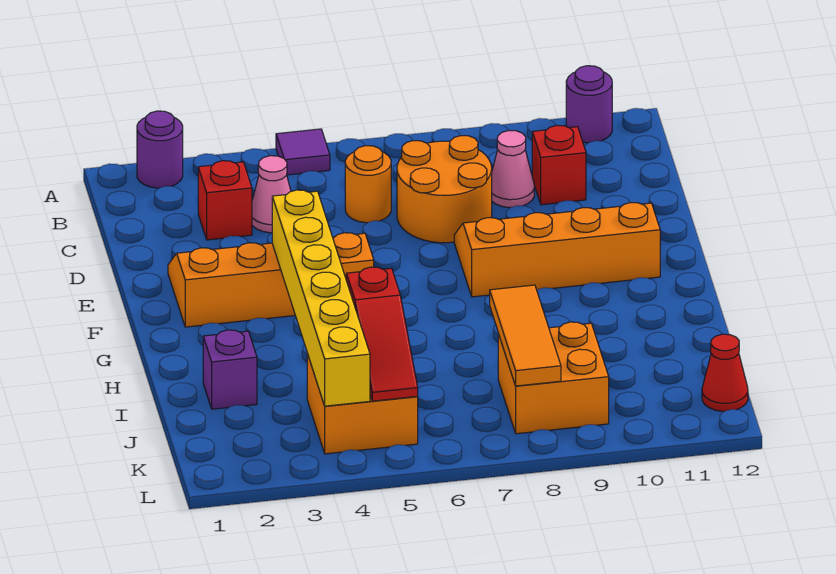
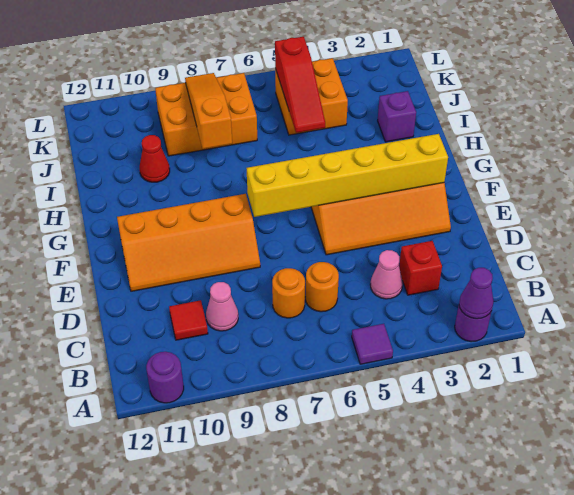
none -> purple cone A2 level 2
orange round brick C7:D8 level 1 -> orange round brick C7 level 1
red brick C10 level 1 -> red tile C10 level 1
yellow brick F4:K4 level 2 -> yellow brick F2:F7 level 2
red slope I5:K5 level 2 top I -> red slope I5:K5 level 2 top K
orange tile I8:K8 level 2 -> orange slope I8:K8 level 2 top I
orange brick J8:K9 level 1 -> orange brick J7:K9 level 1
red cone K12 level 1 -> red cone I10 level 1

